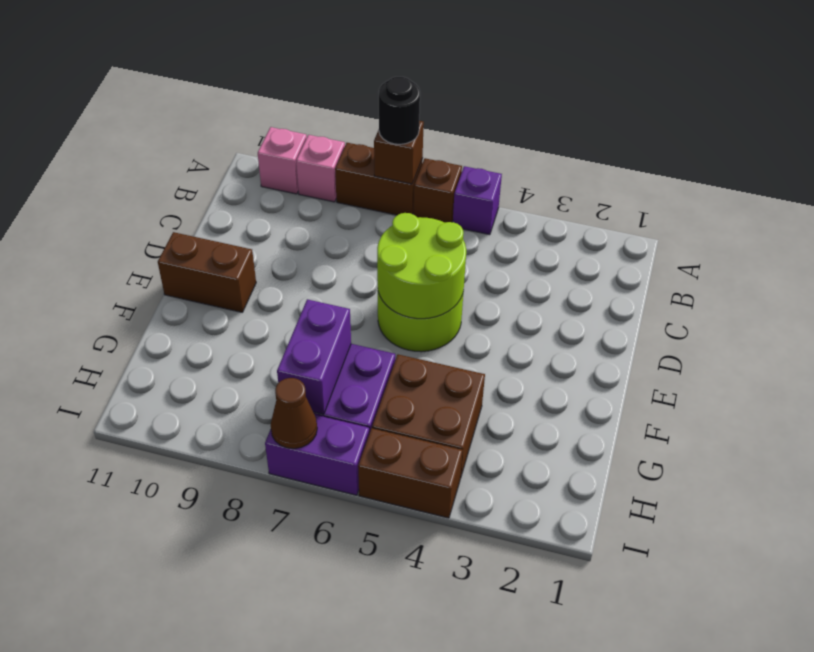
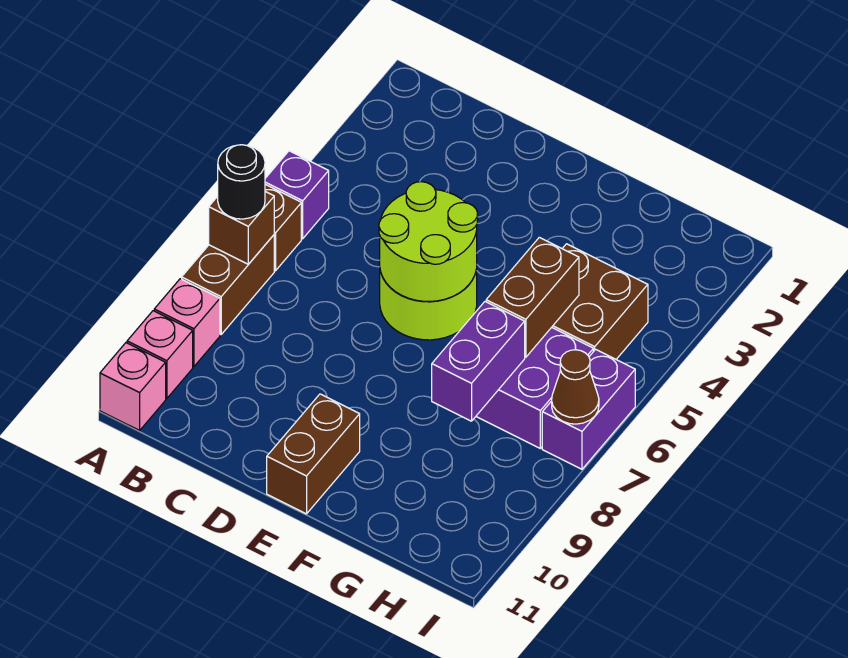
none -> pink brick A11 level 1
purple brick G7:H7 level 2 -> purple brick G7:G8 level 2
brown brick I4:I5 level 1 -> brown brick G5:G6 level 2

